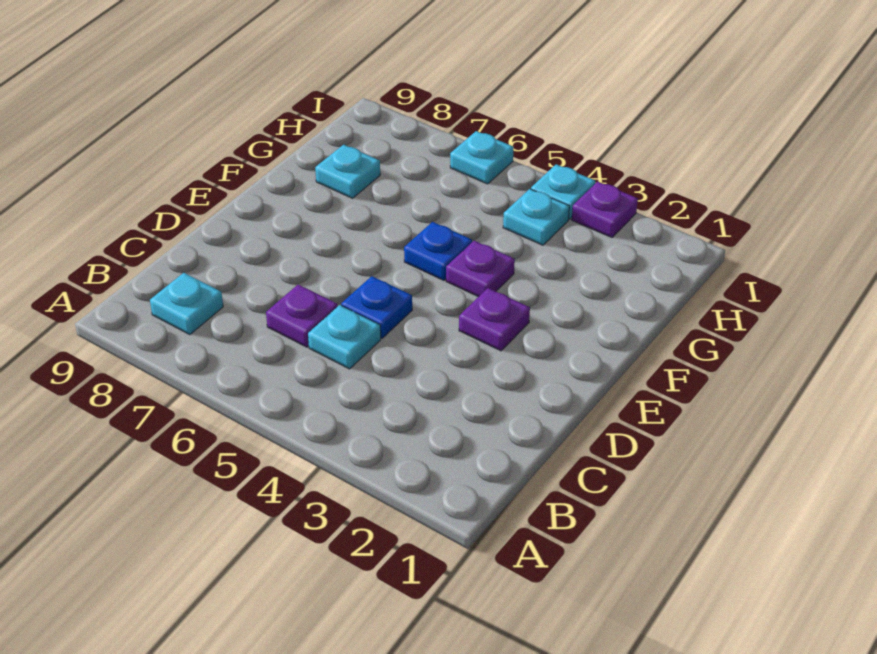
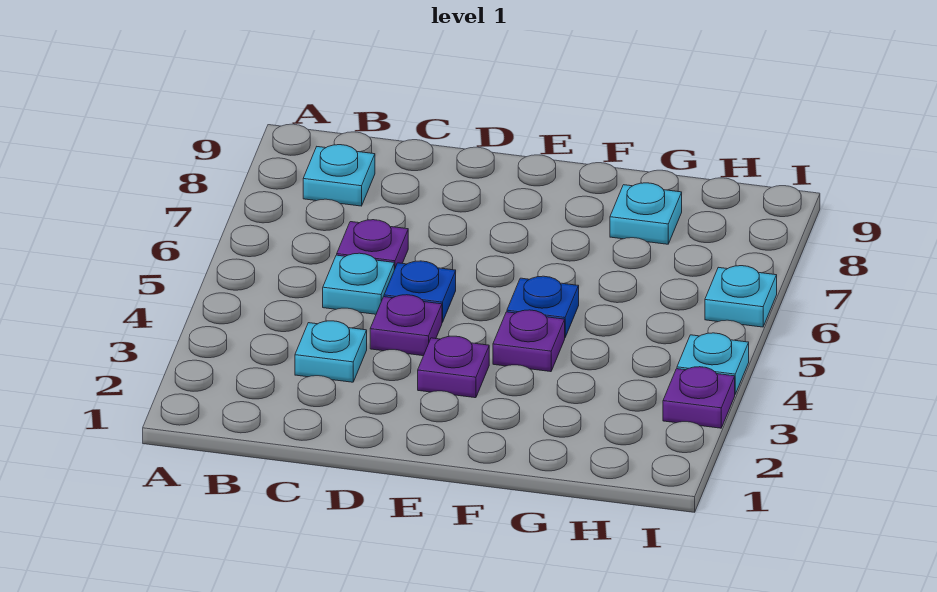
none -> purple plate D4 level 1
cyan plate H4 level 1 -> cyan plate C3 level 1

